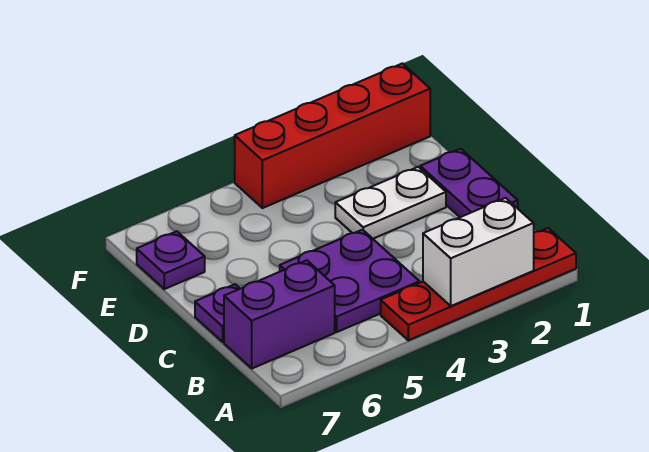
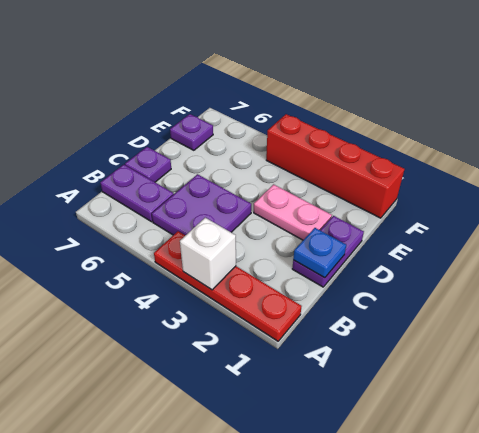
white brick A2:A3 level 2 -> white brick A3 level 2
purple brick B6:B7 level 1 -> purple plate B6:B7 level 1
none -> blue plate C1 level 2
white plate D2:D3 level 1 -> pink plate D2:D3 level 1

